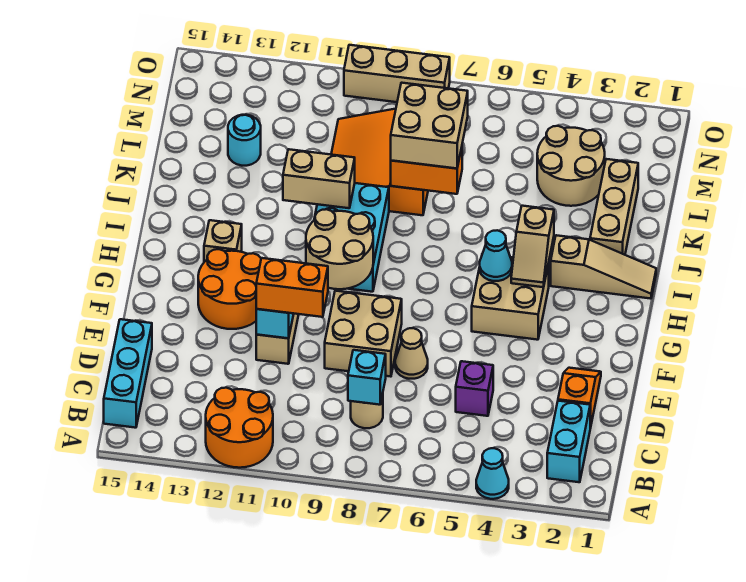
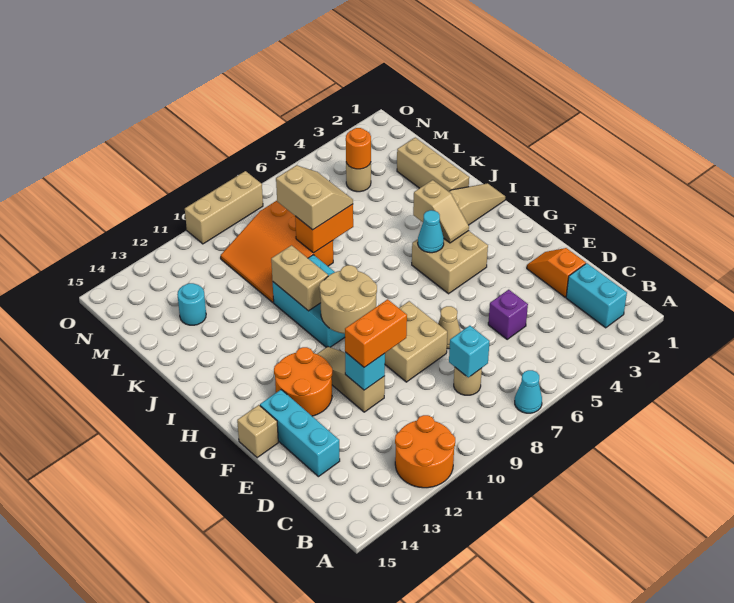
cyan cone A4 level 1 -> cyan cone A7 level 1
cyan brick B15:D15 level 1 -> cyan brick D14:F14 level 1
tan brick H13 level 1 -> tan brick F15 level 1
tan brick J10:J11 level 2 -> tan brick I10:J10 level 2
tan brick K7:L8 level 3 -> tan slope K7:L8 level 3 top 8
tan round brick L3:M4 level 1 -> tan round brick M4 level 1
none -> orange round brick M4 level 2

